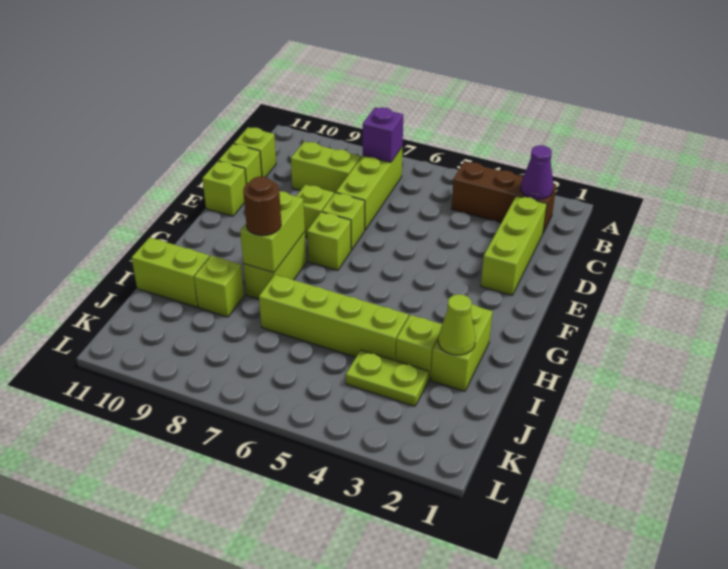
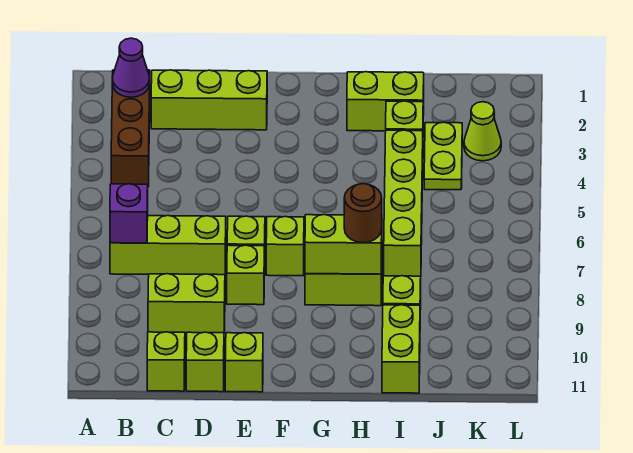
lime brick C8:C9 level 1 -> lime brick C9:D9 level 1
lime cone I2 level 2 -> lime cone K3 level 1

